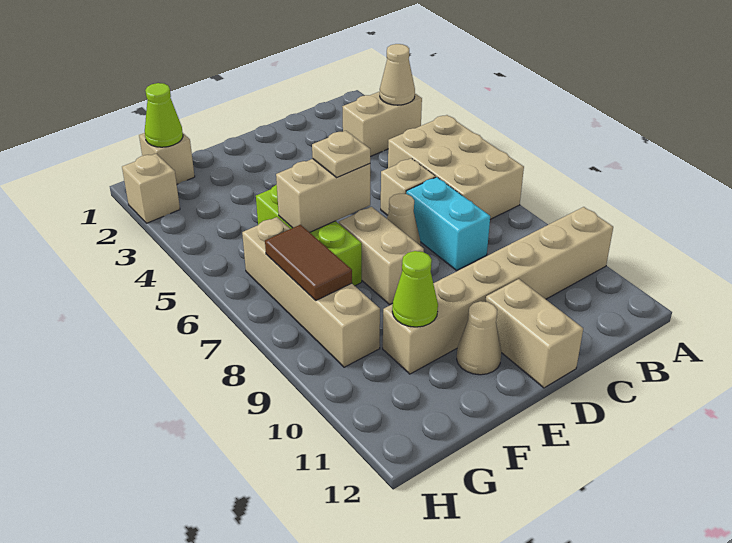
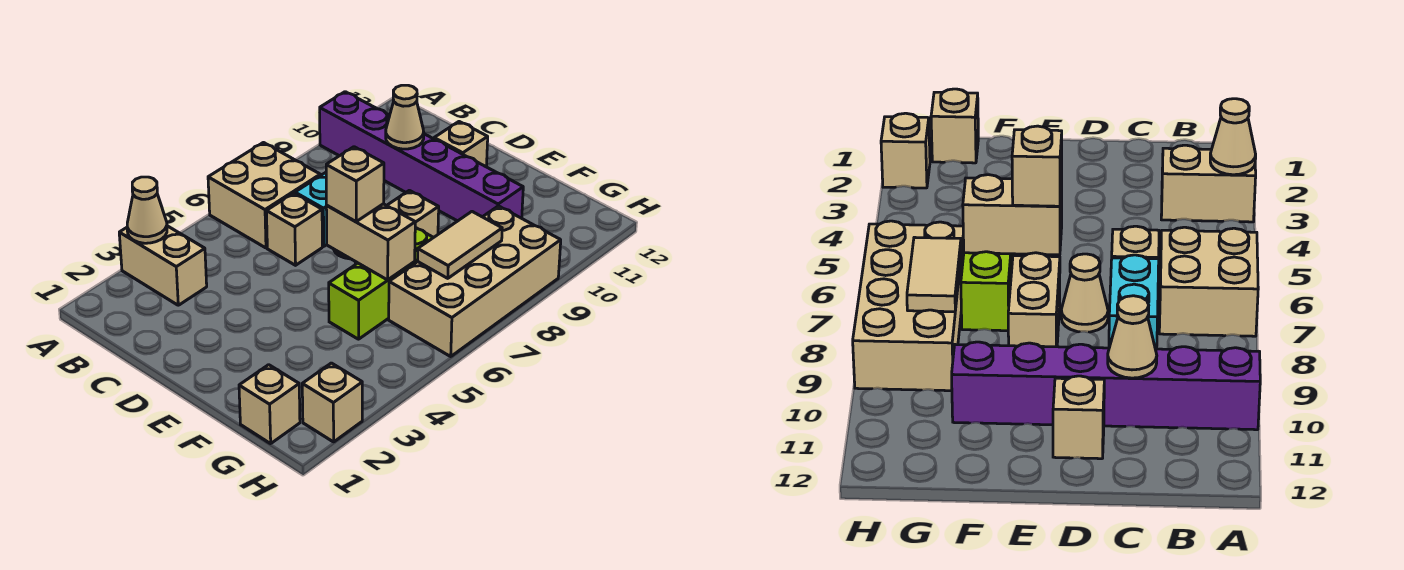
tan brick A5:B7 level 1 -> tan brick A6:B7 level 1
tan brick A10:F10 level 1 -> purple brick A10:F10 level 1
tan brick D11:D12 level 1 -> tan brick D11 level 1
tan plate E6 level 3 -> tan brick E6 level 3
tan cone E11 level 1 -> tan cone C10 level 2
lime cone F10 level 2 -> none
lime cone G1 level 2 -> none
tan brick G6:G9 level 1 -> tan brick G6:H9 level 1
brown tile G7:G8 level 2 -> tan tile G7:G8 level 2

